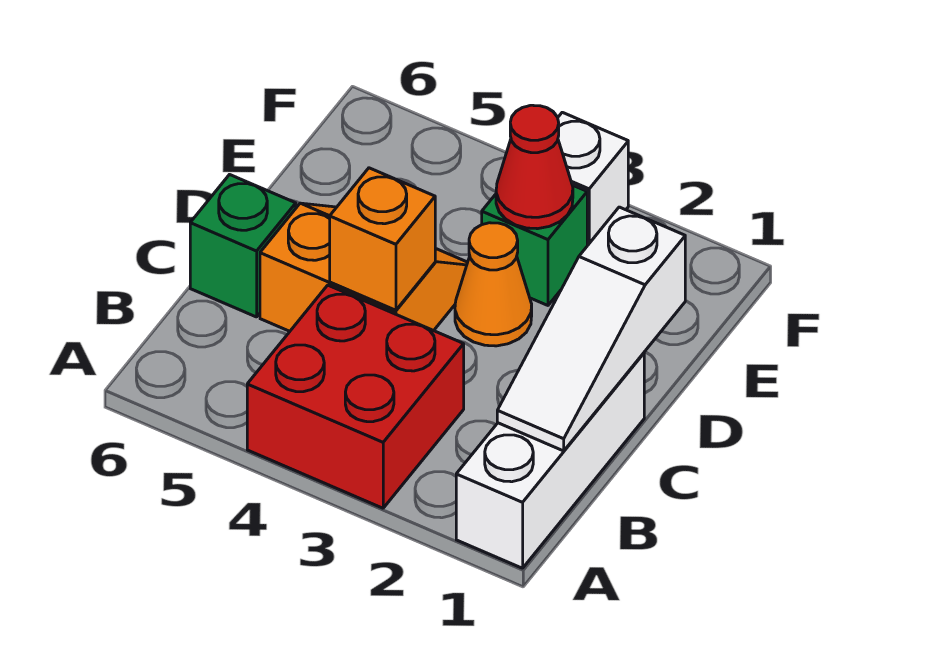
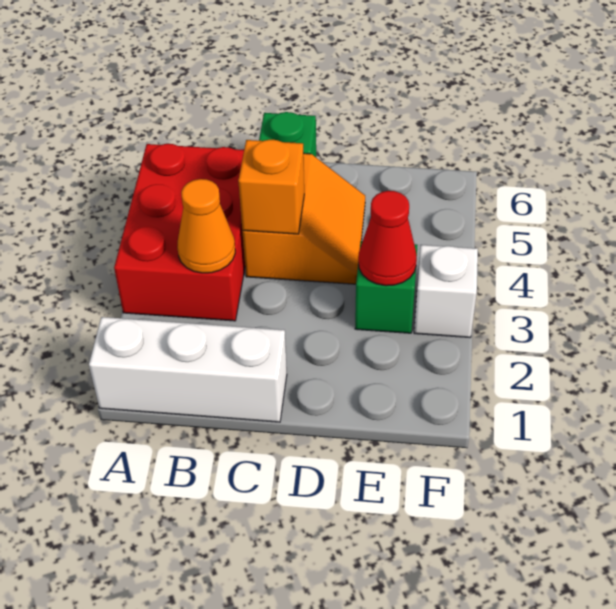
red brick A3:B4 level 1 -> red brick A3:B5 level 1
white slope B1:D1 level 2 top D -> none
orange cone D3 level 1 -> orange cone B3 level 2

